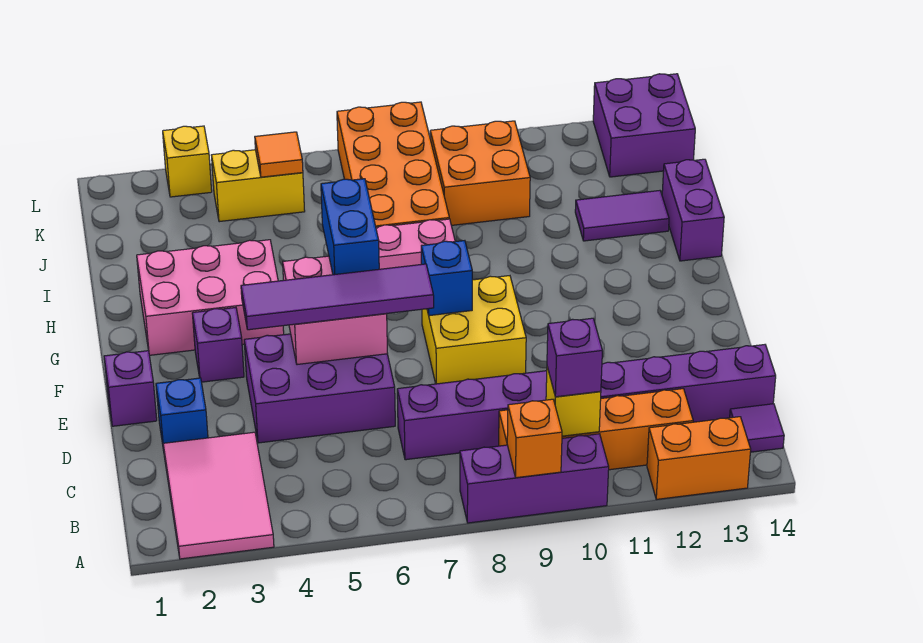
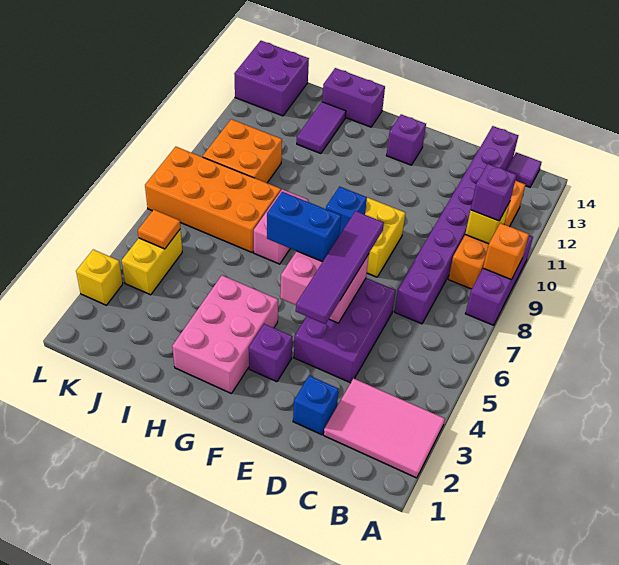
orange brick A12:A13 level 1 -> none
purple brick E1 level 1 -> purple brick F13 level 1

